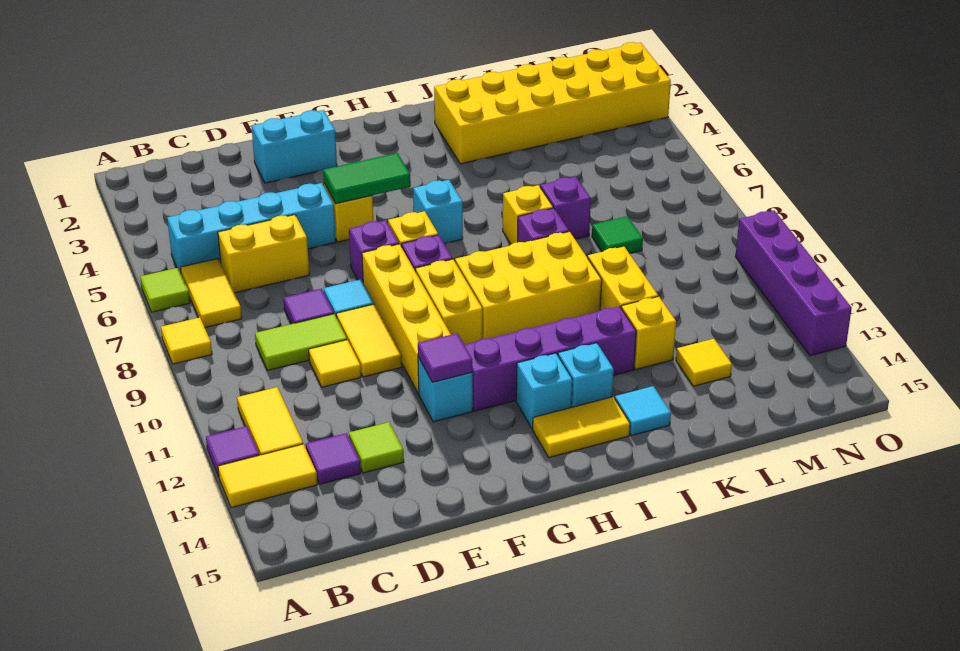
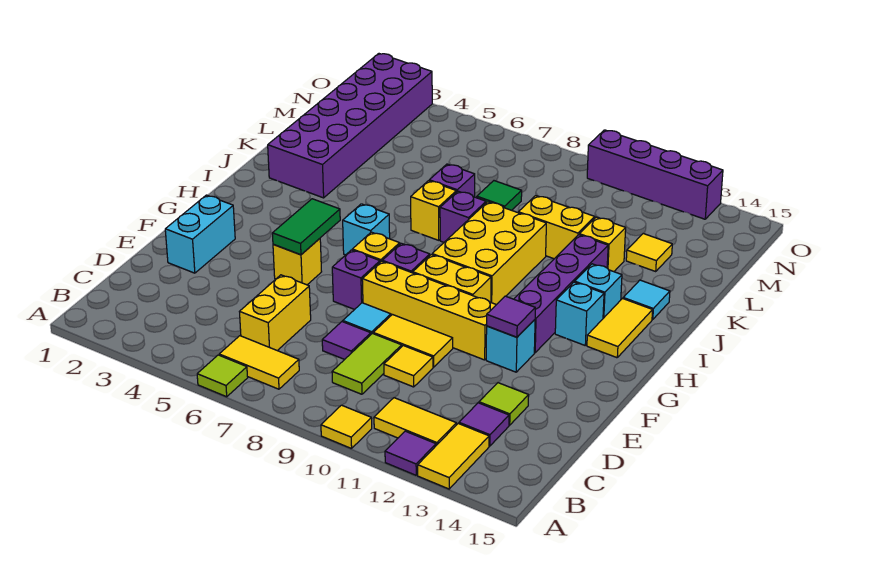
yellow tile A8 level 1 -> yellow tile A10 level 1
cyan brick B5:E5 level 1 -> none
yellow brick J2:O3 level 1 -> purple brick J2:O3 level 1

